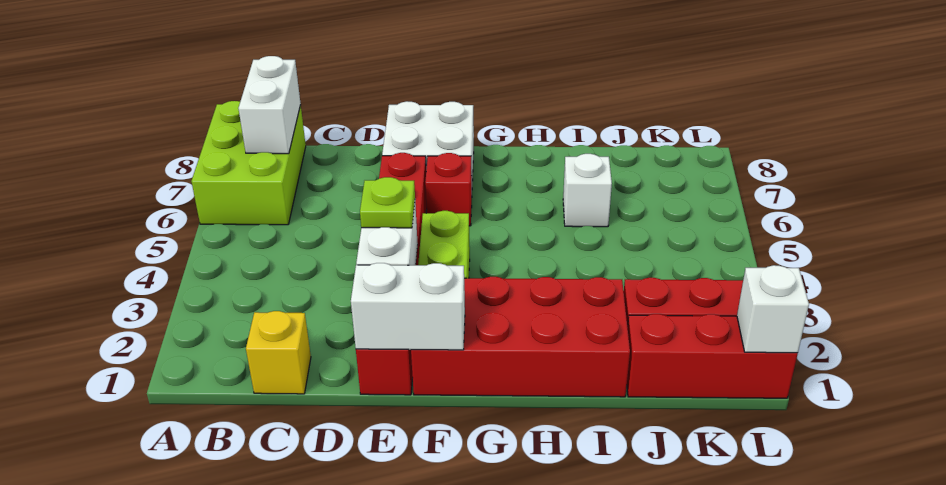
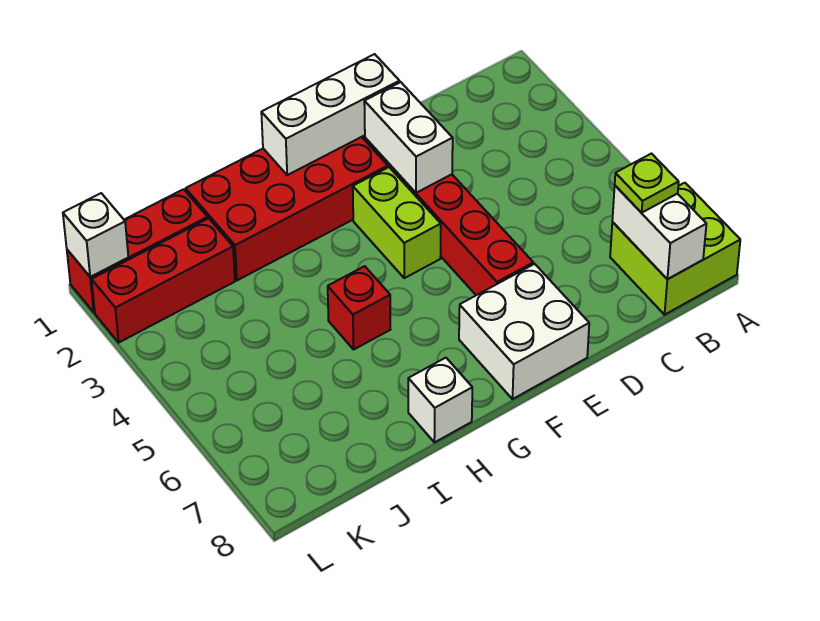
lime brick A6:B8 level 1 -> lime brick A7:B8 level 1
yellow brick C1 level 1 -> none
white brick E1:F1 level 2 -> white brick E1:G1 level 2
lime plate E3 level 3 -> lime plate B7 level 3
red brick F6 level 1 -> red brick H5 level 1
white brick I6 level 1 -> white brick H8 level 1

